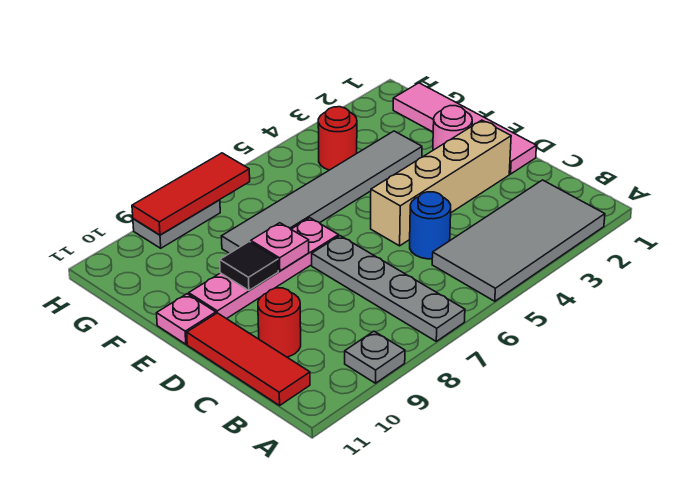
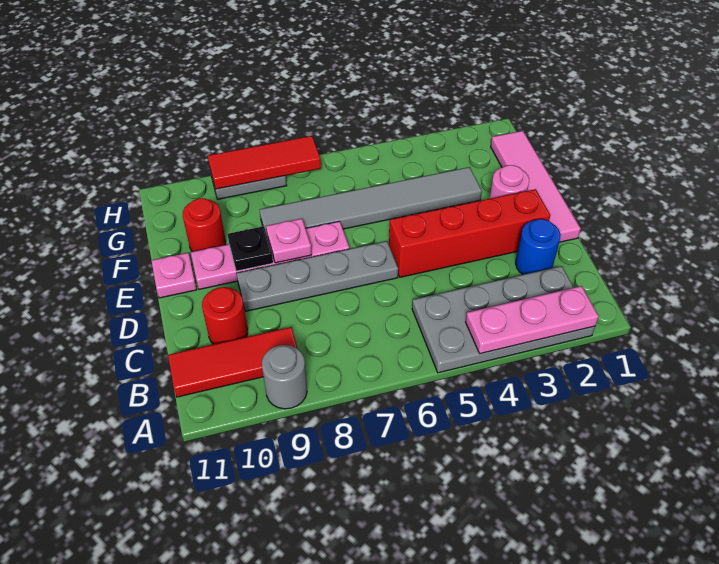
grey tile A2:B5 level 1 -> grey plate A2:B5 level 1
none -> pink plate A2:A4 level 2
grey plate A7:D7 level 1 -> grey plate D6:D9 level 1
grey plate A9 level 1 -> grey round brick A9 level 1
red tile B11:D11 level 1 -> red tile B9:B11 level 1
blue round brick C5 level 1 -> blue round brick C2 level 1
tan brick D2:D5 level 1 -> red brick D2:D5 level 1
black tile E9 level 2 -> black plate E9 level 2
red round brick G4 level 1 -> red round brick F10 level 1

